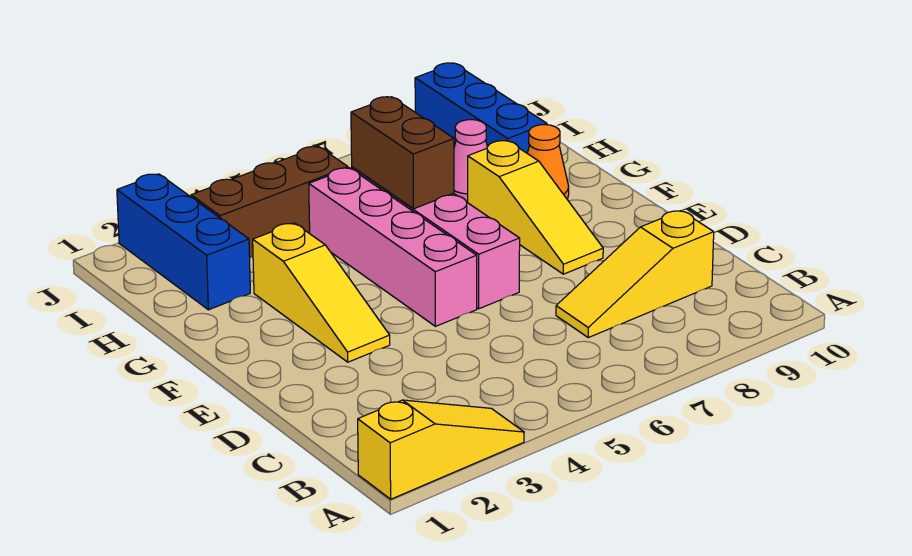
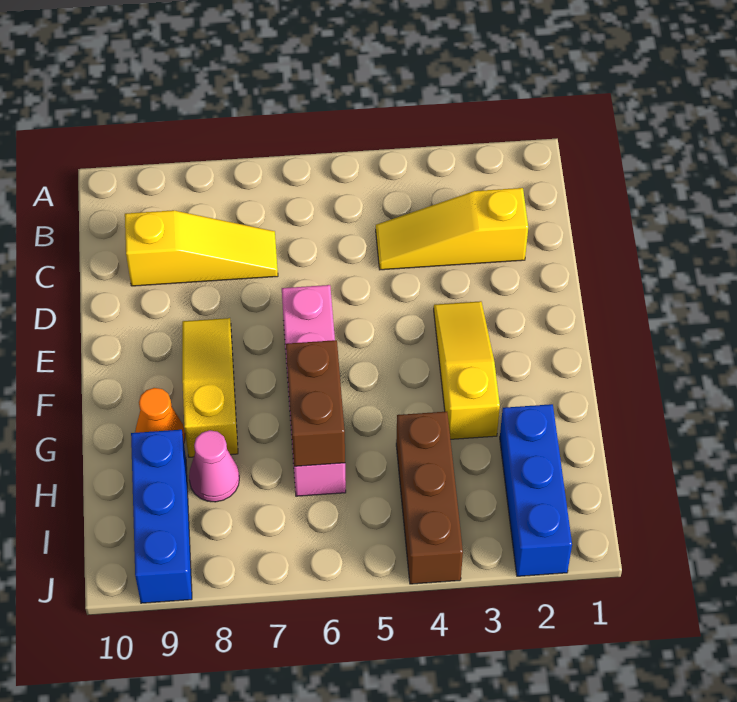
yellow slope A1:A3 level 1 top 1 -> yellow slope C2:C4 level 1 top 2
pink brick E5:H5 level 1 -> none
brown brick I3:I5 level 1 -> brown brick H4:J4 level 1

